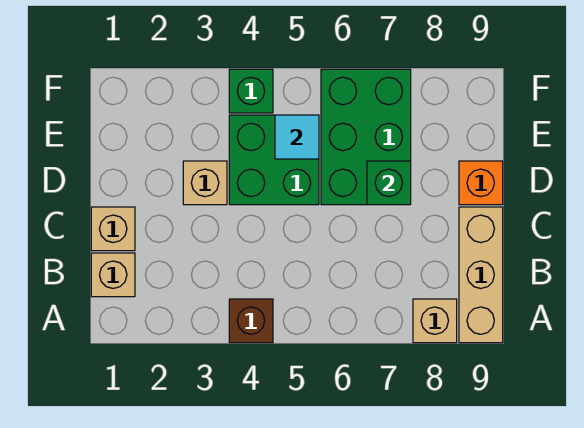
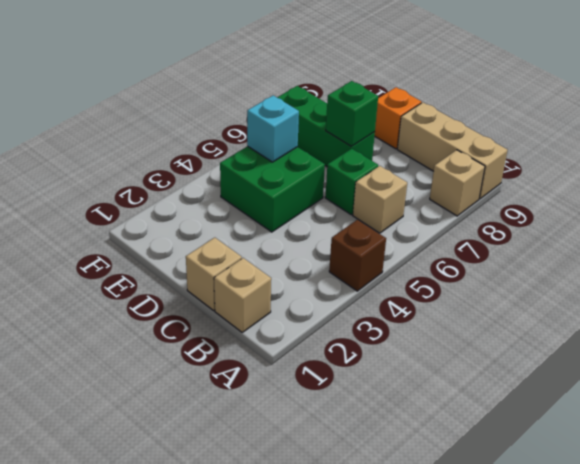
tan brick D3 level 1 -> tan brick B6 level 1
green brick D6:F7 level 1 -> green brick D7:F7 level 1
cyan tile E5 level 2 -> cyan brick E5 level 2
green brick F4 level 1 -> green brick C6 level 1

